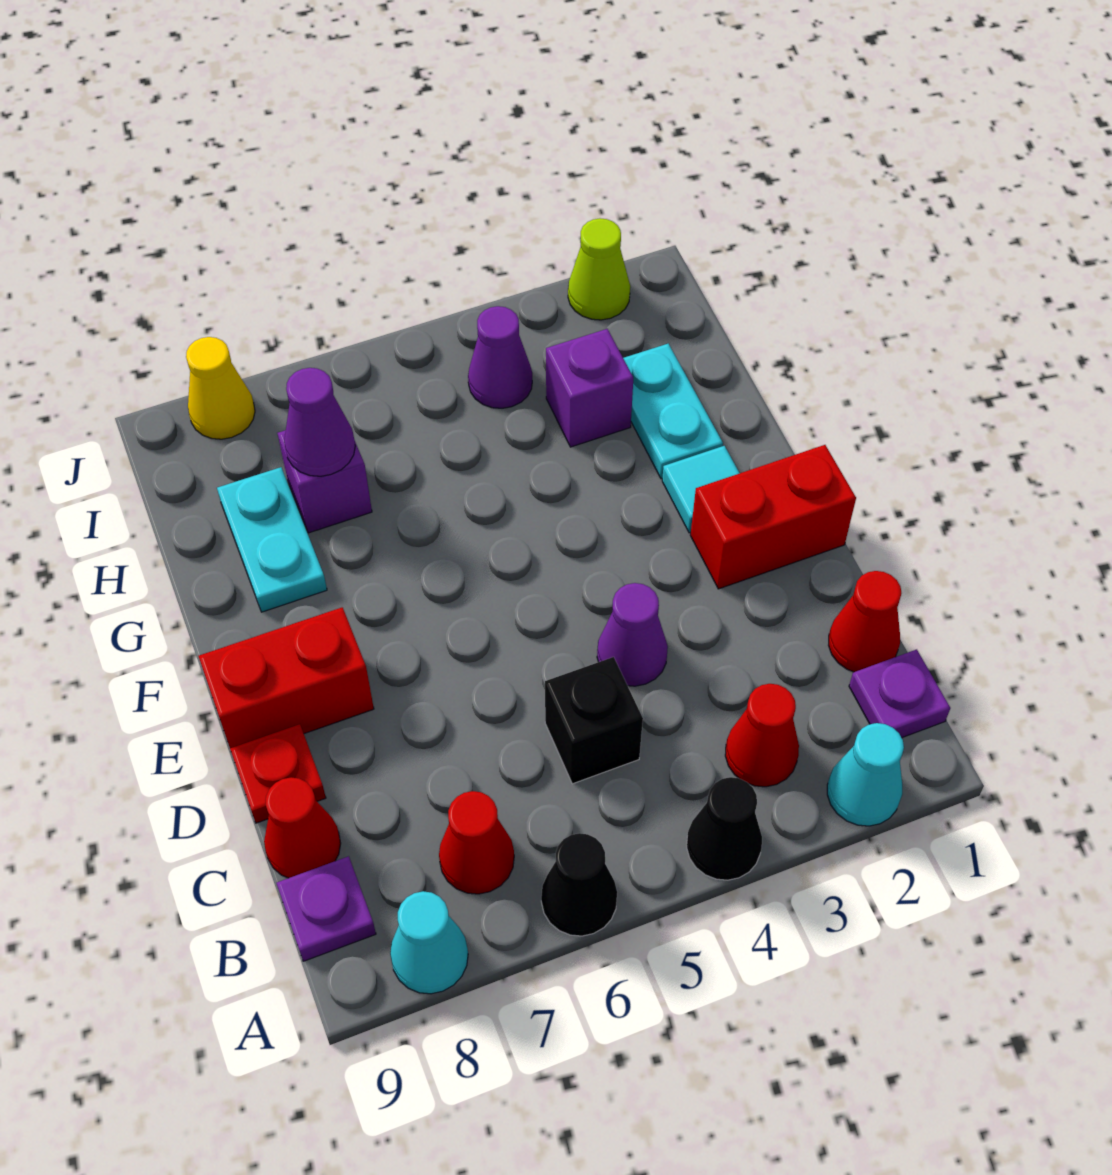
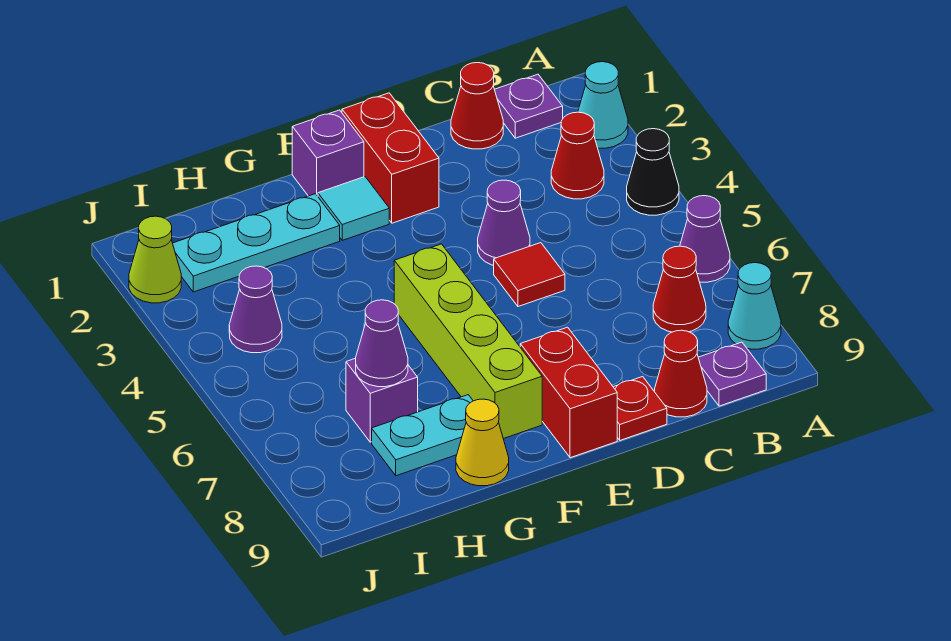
black cone A6 level 1 -> purple cone A6 level 1
black brick C5 level 1 -> none
none -> red tile D5 level 1
none -> lime brick F5:F8 level 1
cyan plate G2:H2 level 1 -> cyan plate G2:I2 level 1
purple brick H3 level 1 -> purple brick F1 level 1
yellow cone J8 level 1 -> yellow cone G9 level 1

